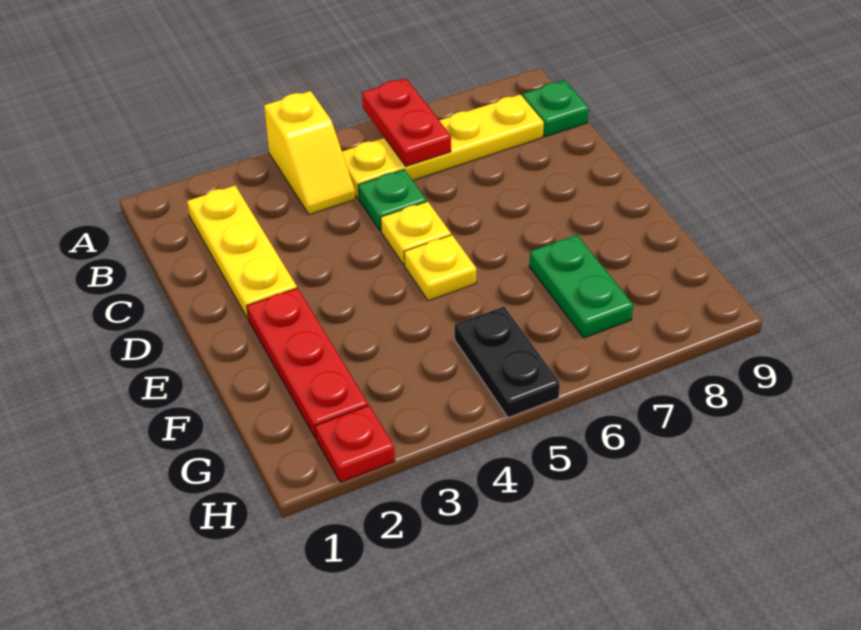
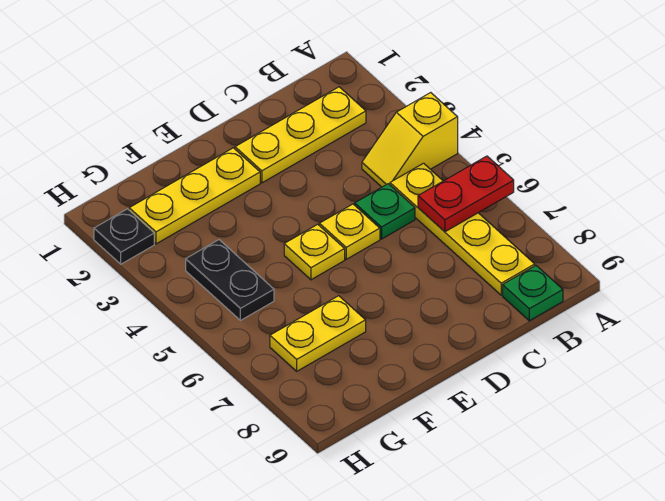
red plate E2:G2 level 1 -> yellow plate E2:G2 level 1
green plate F7:G7 level 1 -> yellow plate F7:G7 level 1
black plate G5:H5 level 1 -> black plate G4:G5 level 1
red plate H2 level 1 -> black plate H2 level 1

